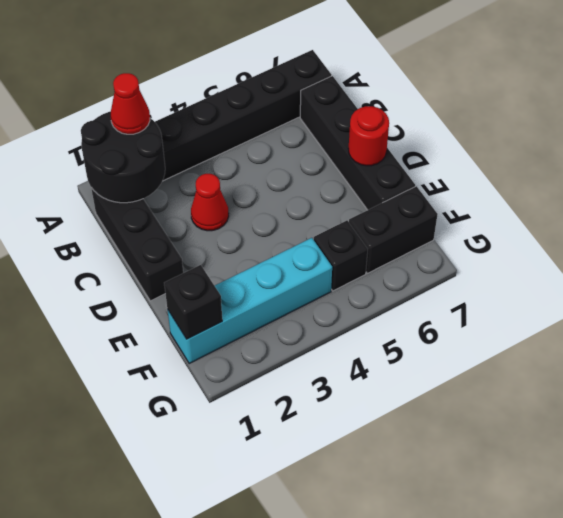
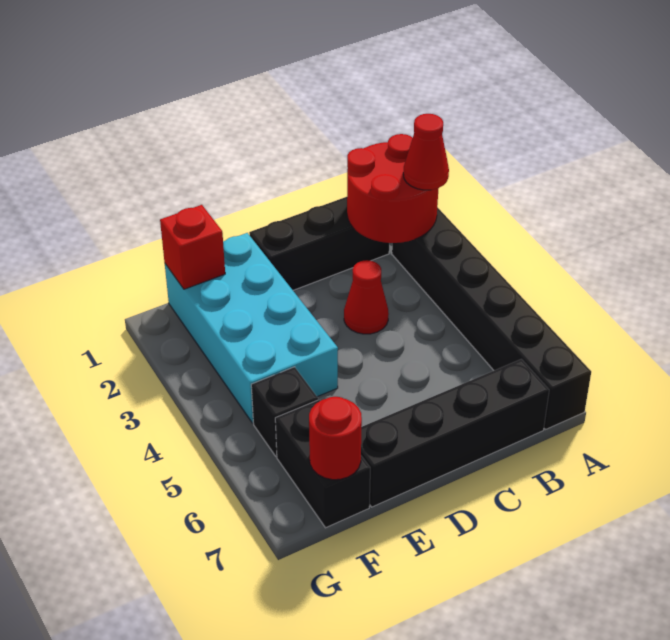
black round brick A1:B2 level 2 -> red round brick A1:B2 level 2
red round brick D7 level 2 -> red round brick F7 level 2
cyan brick F1:F4 level 1 -> cyan brick E1:F4 level 1
black brick F1 level 2 -> red brick F1 level 2

